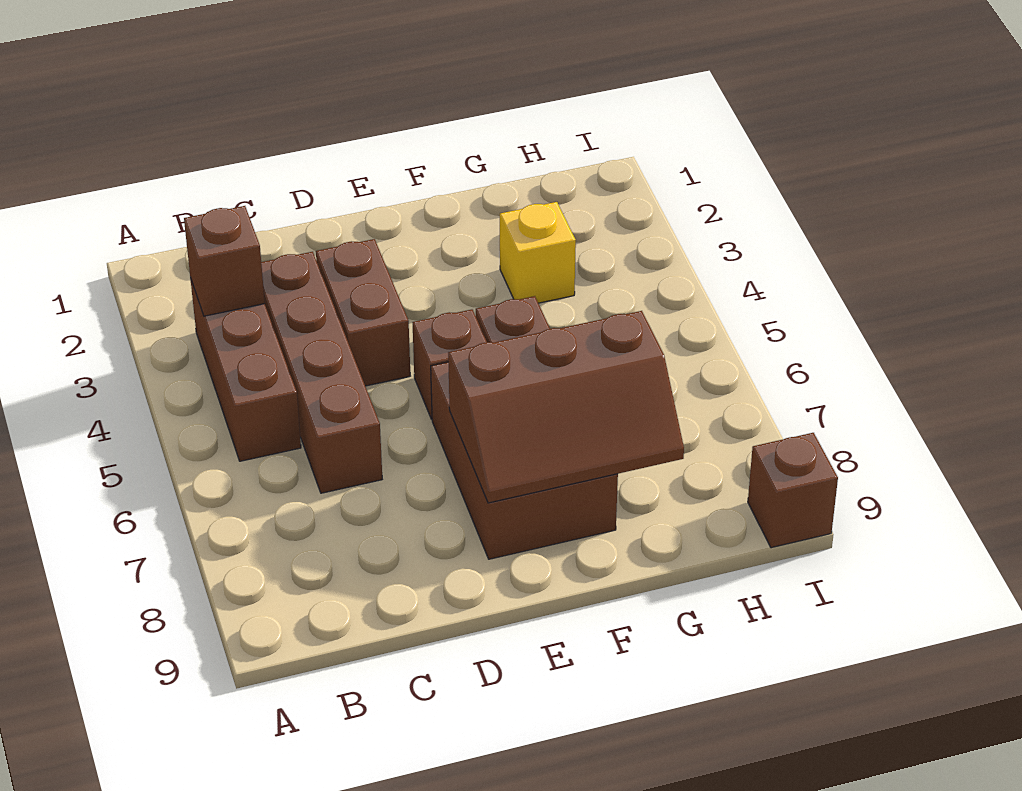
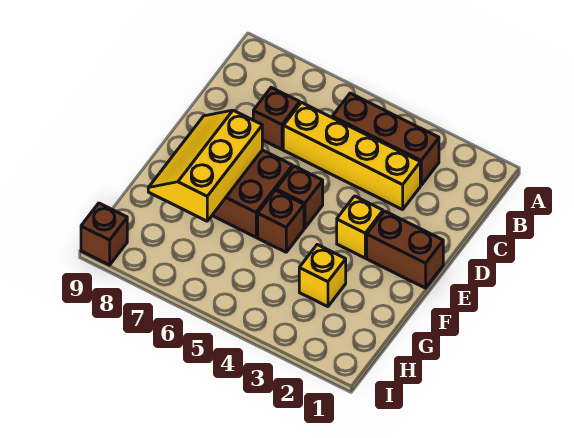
brown brick B3 level 2 -> brown brick C7 level 1
brown brick C3:C6 level 1 -> yellow brick C3:C6 level 1
brown brick D3:D4 level 1 -> brown brick E1:E2 level 1
none -> yellow brick E3 level 1
brown slope E7:G8 level 2 top 7 -> yellow slope E7:G8 level 2 top 7

